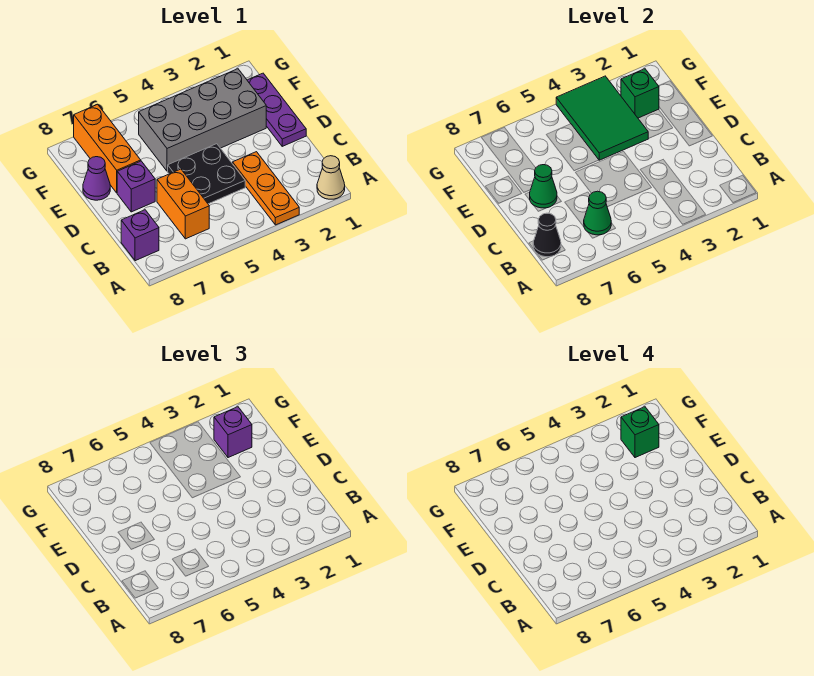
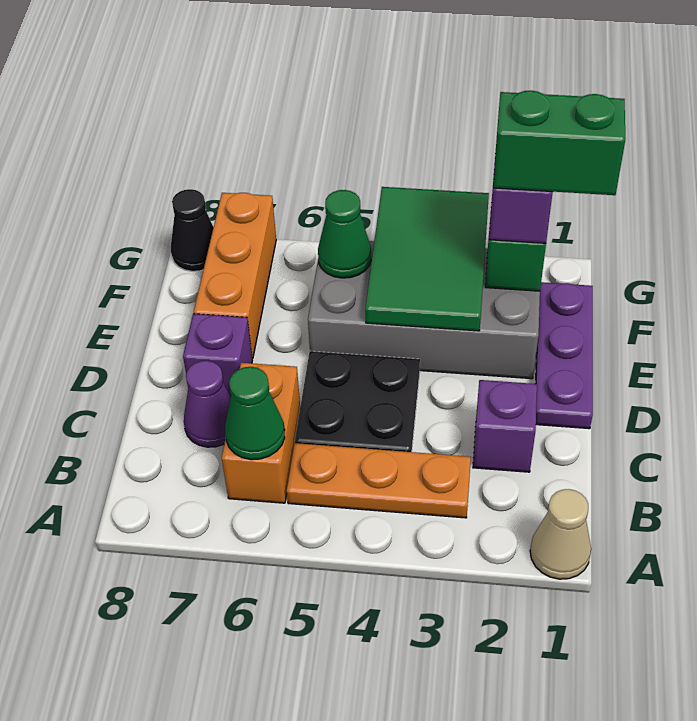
orange plate A3:C3 level 1 -> orange plate B3:B5 level 1
purple brick B8 level 1 -> purple brick C2 level 1
black cone B8 level 2 -> black cone G8 level 1
green cone D7 level 2 -> green cone F5 level 2
purple cone E8 level 1 -> purple cone C7 level 1
green brick F2 level 4 -> green brick F1:F2 level 4

